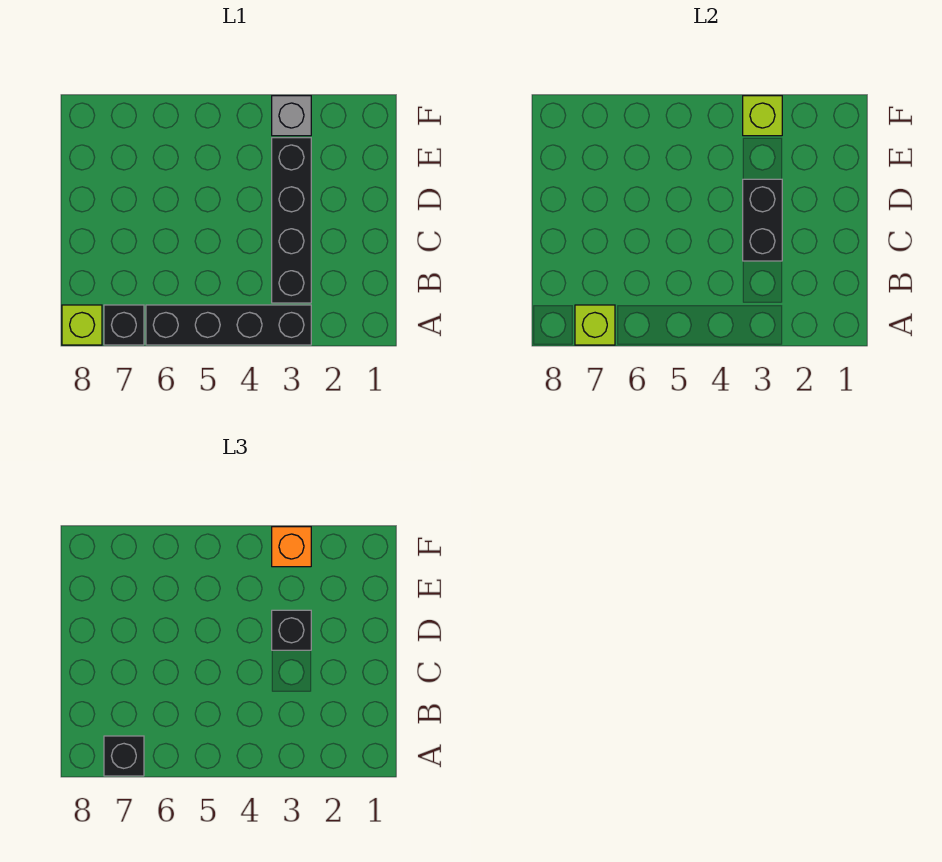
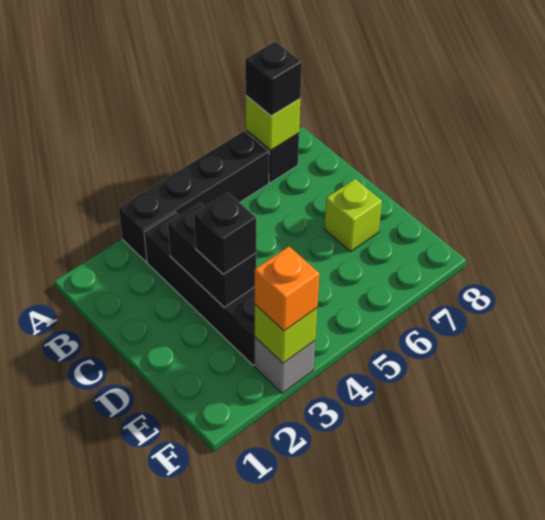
lime brick A8 level 1 -> lime brick D7 level 1

